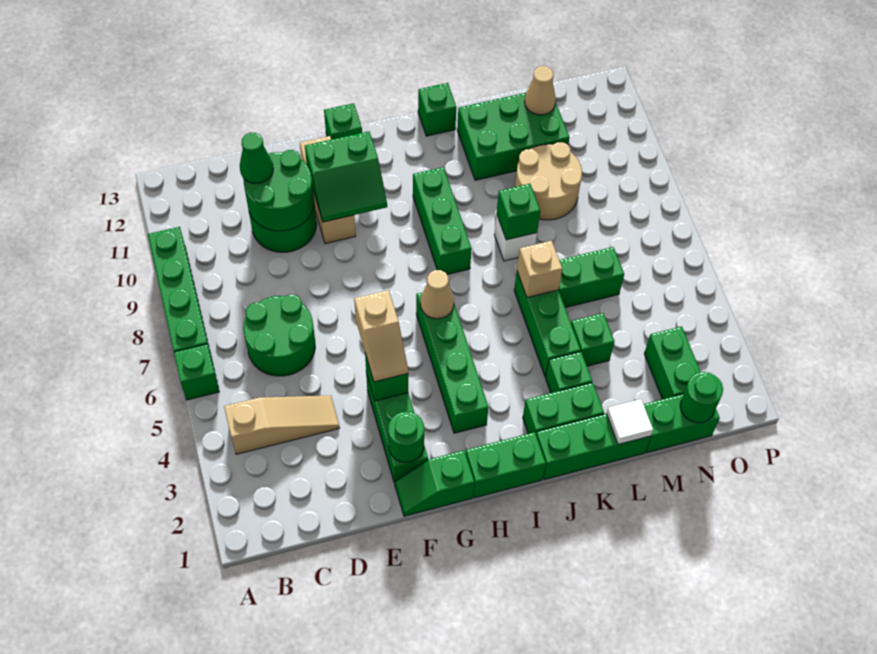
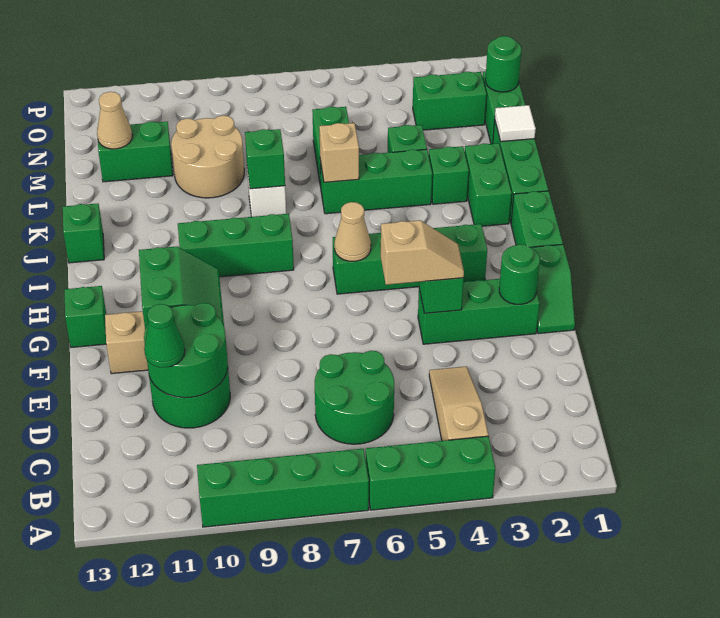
green brick A6 level 1 -> green brick A4:A6 level 1
green brick K11:M12 level 1 -> green brick M11:M12 level 1

